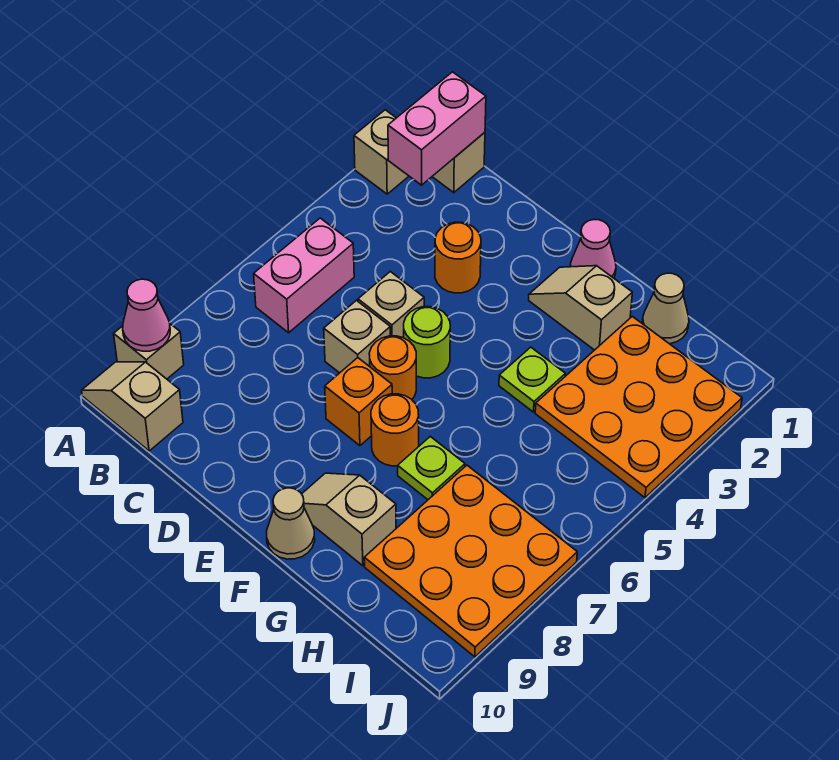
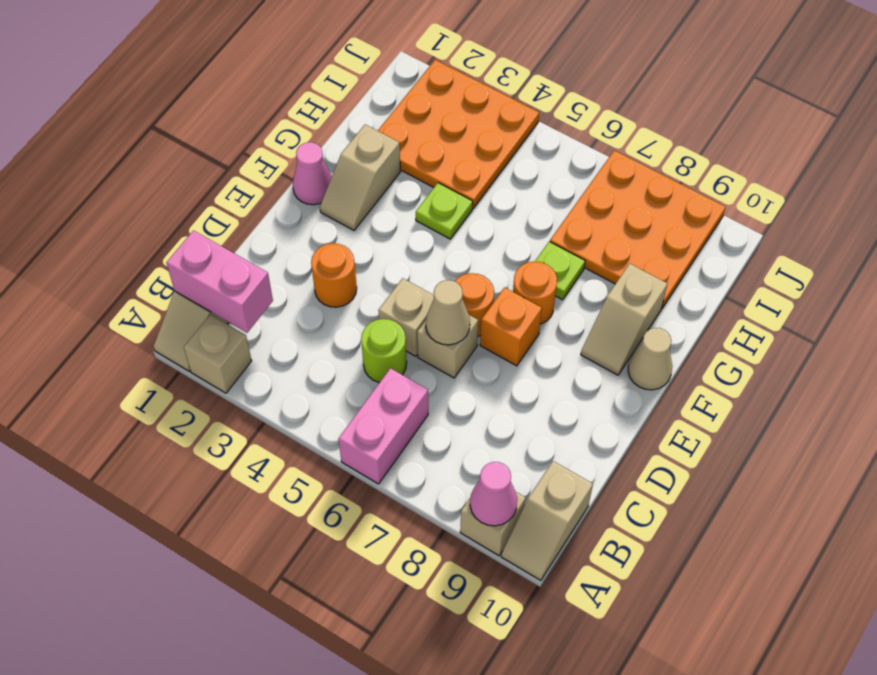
pink brick B5:B6 level 1 -> pink brick A6:B6 level 1
lime round brick E5 level 1 -> lime round brick C5 level 1
tan cone H1 level 1 -> tan cone D6 level 2

